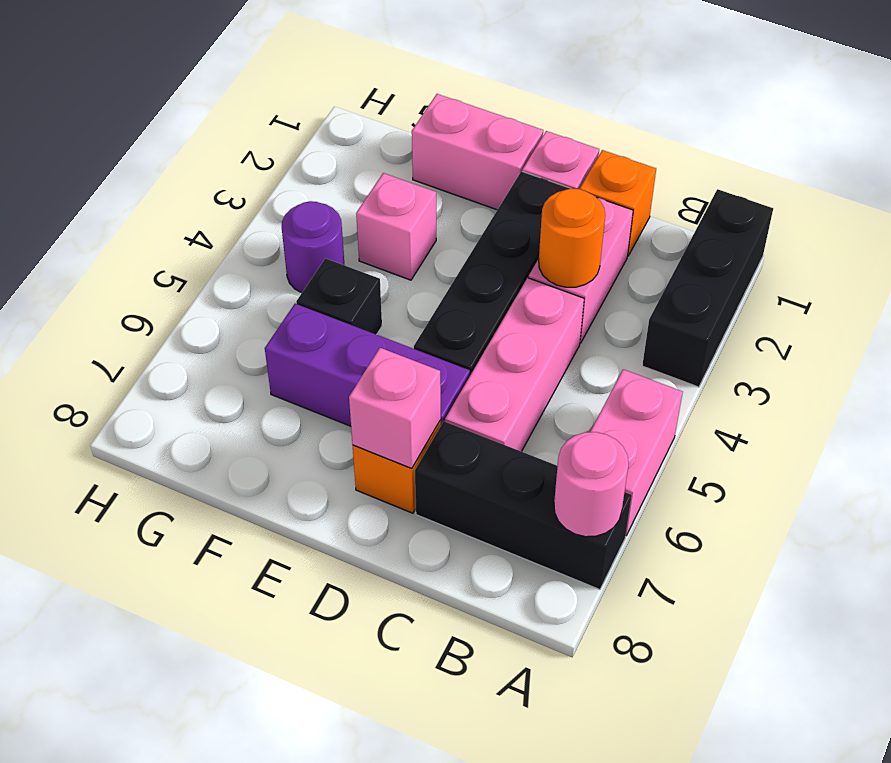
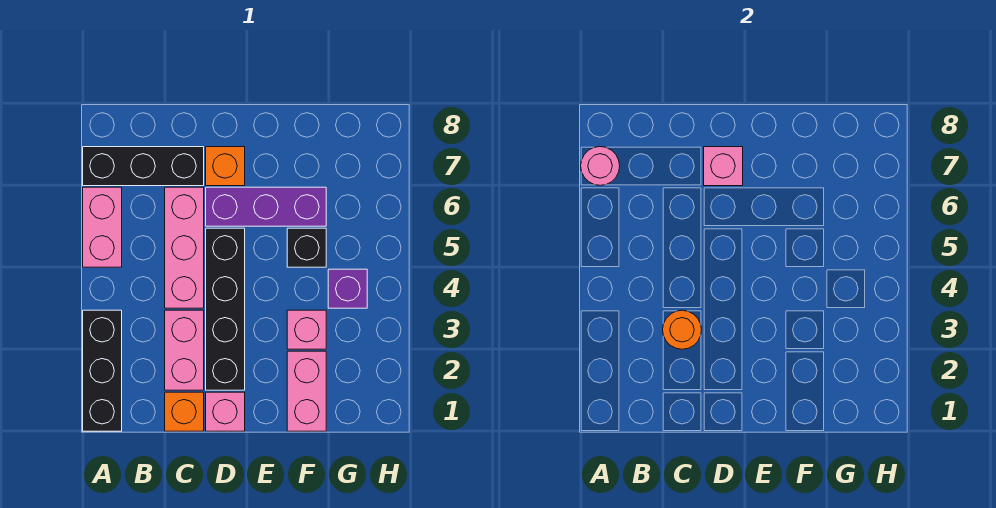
pink brick E1:F1 level 1 -> pink brick F1:F2 level 1
purple round brick G4 level 1 -> purple brick G4 level 1

